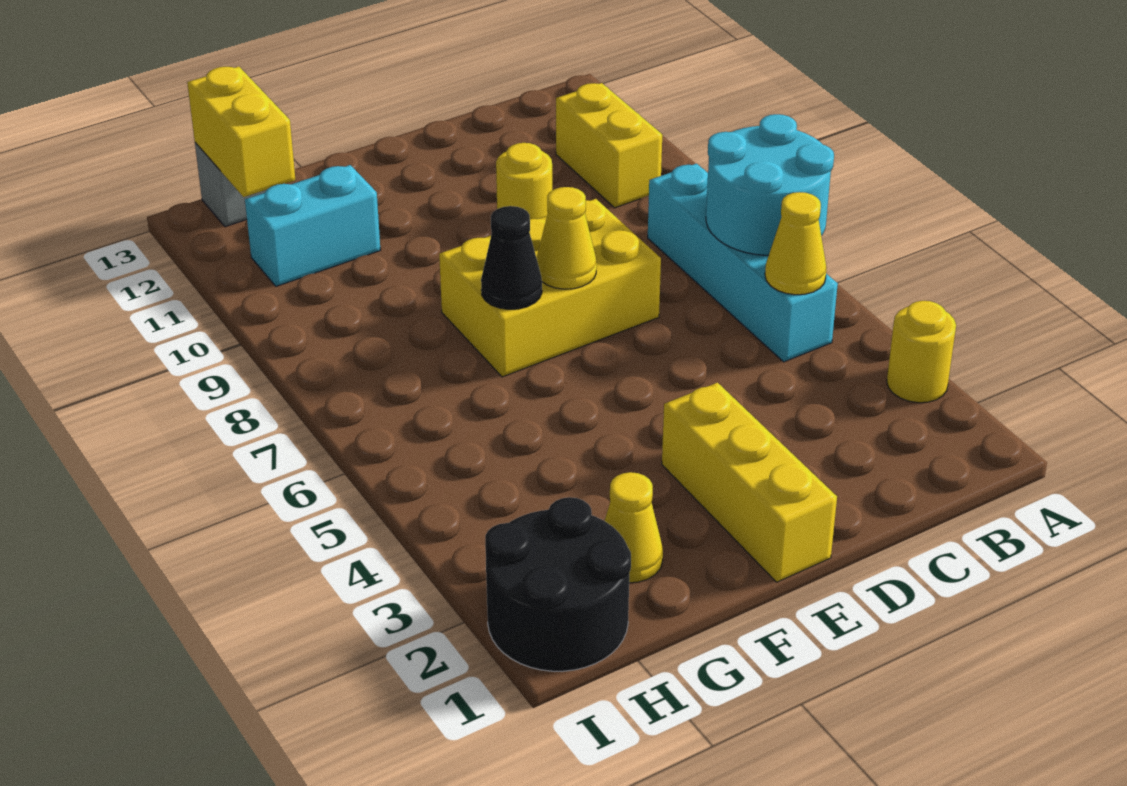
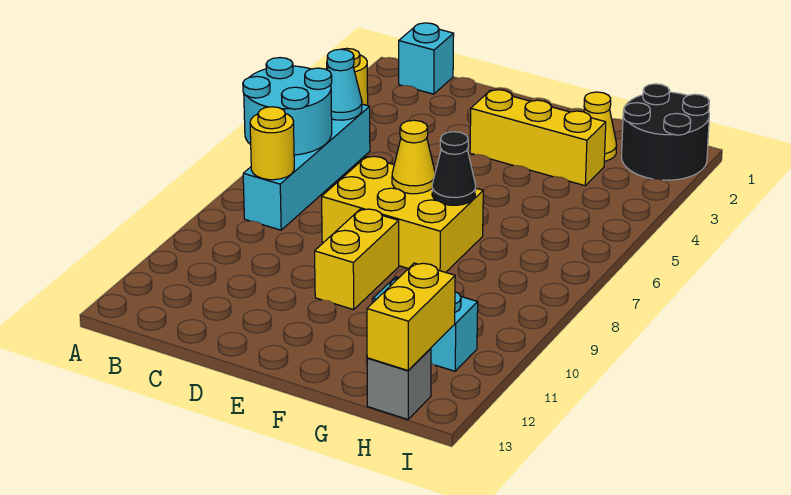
none -> cyan brick B1 level 1
yellow cone B5 level 2 -> cyan cone B5 level 2
yellow brick B10:B11 level 1 -> yellow brick E9:E10 level 1
yellow round brick D10 level 1 -> yellow round brick B8 level 2
yellow brick E1:E3 level 1 -> yellow brick E3:G3 level 1

